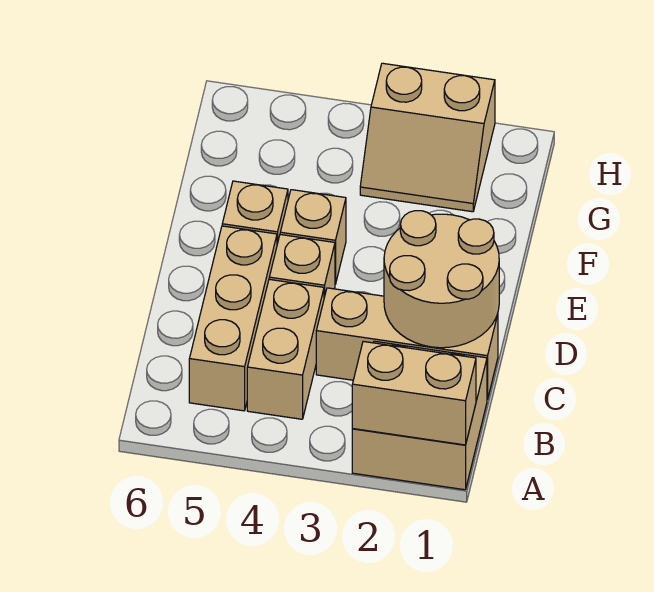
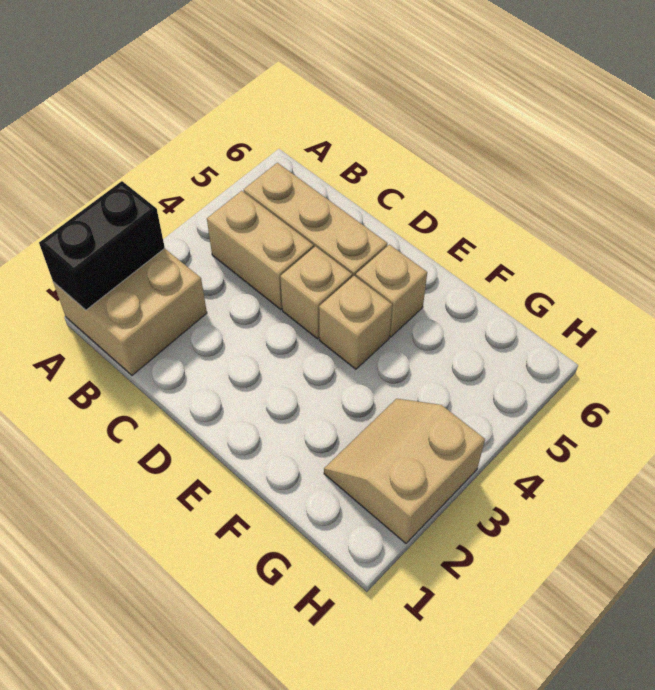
tan brick A1:A2 level 2 -> black brick A1:A2 level 2
tan brick C1:C3 level 1 -> none
tan round brick C1:D2 level 2 -> none

